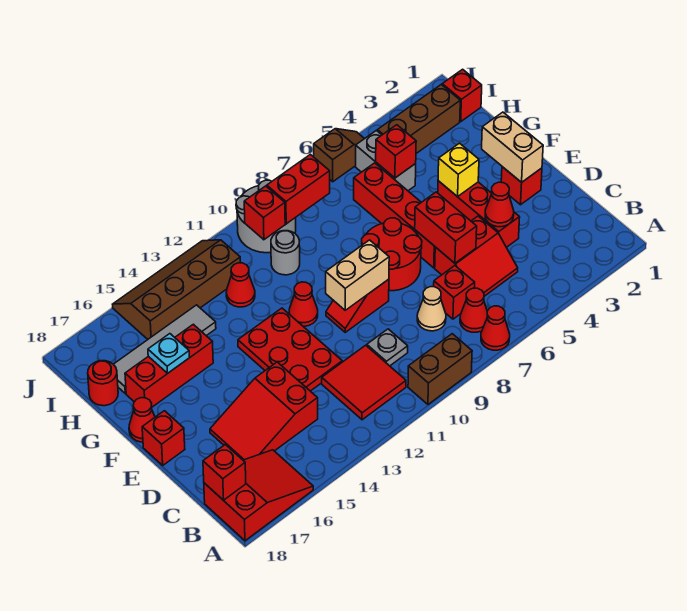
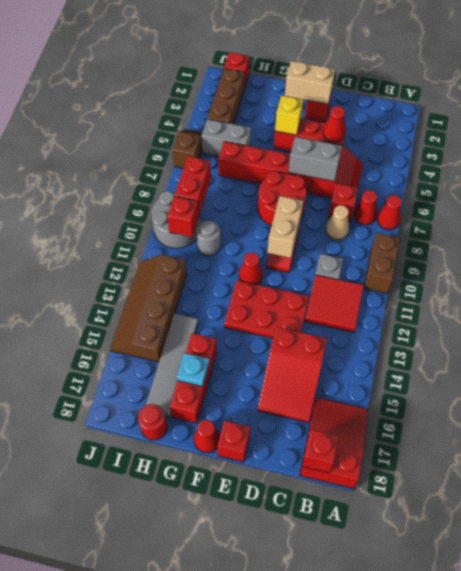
red brick D6:E6 level 2 -> grey brick D6:E6 level 2
red brick H5 level 2 -> none
red cone H12 level 1 -> none

